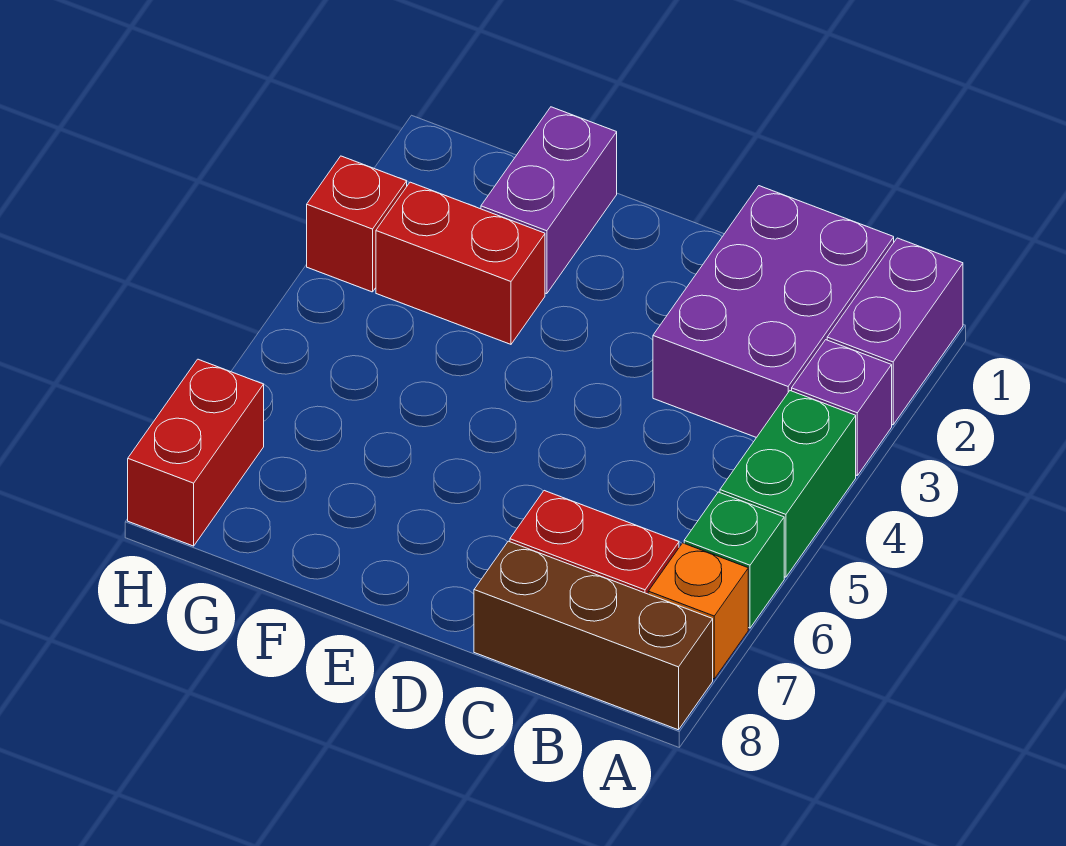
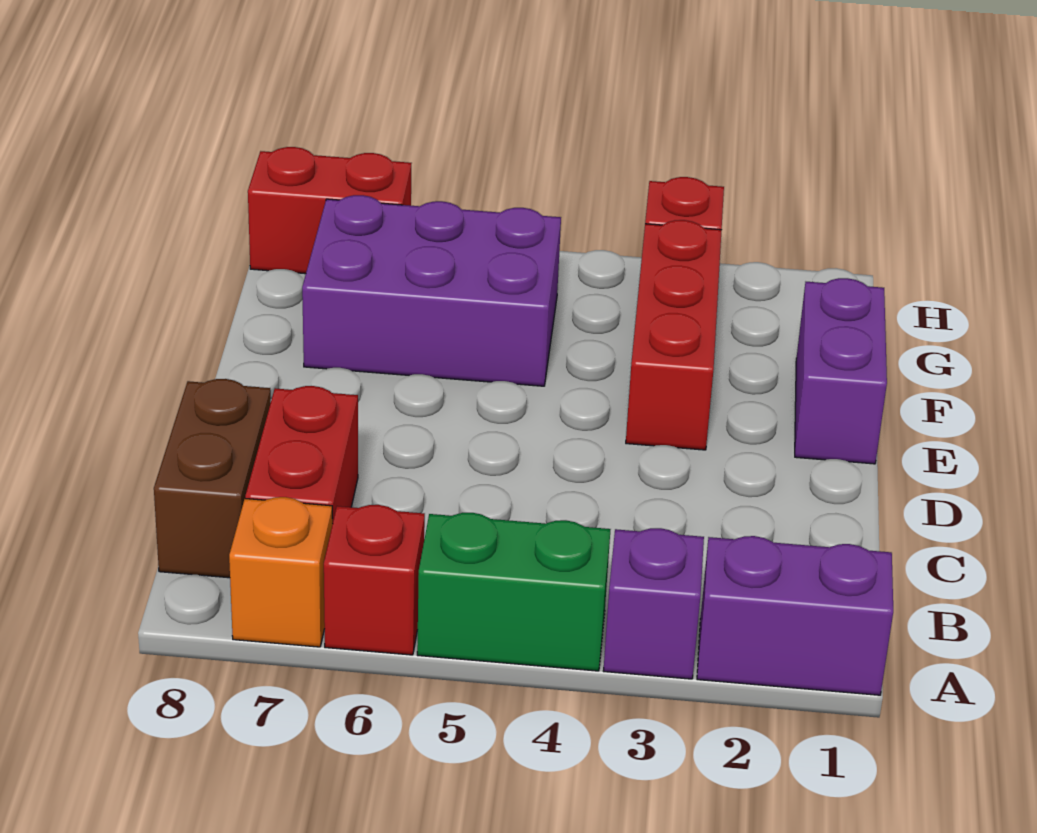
green brick A6 level 1 -> red brick A6 level 1
brown brick A8:C8 level 1 -> brown brick B8:C8 level 1
purple brick B1:C3 level 1 -> purple brick F5:G7 level 1
purple brick F1:F2 level 1 -> purple brick E1:F1 level 1
red brick F3:G3 level 1 -> red brick E3:G3 level 1

